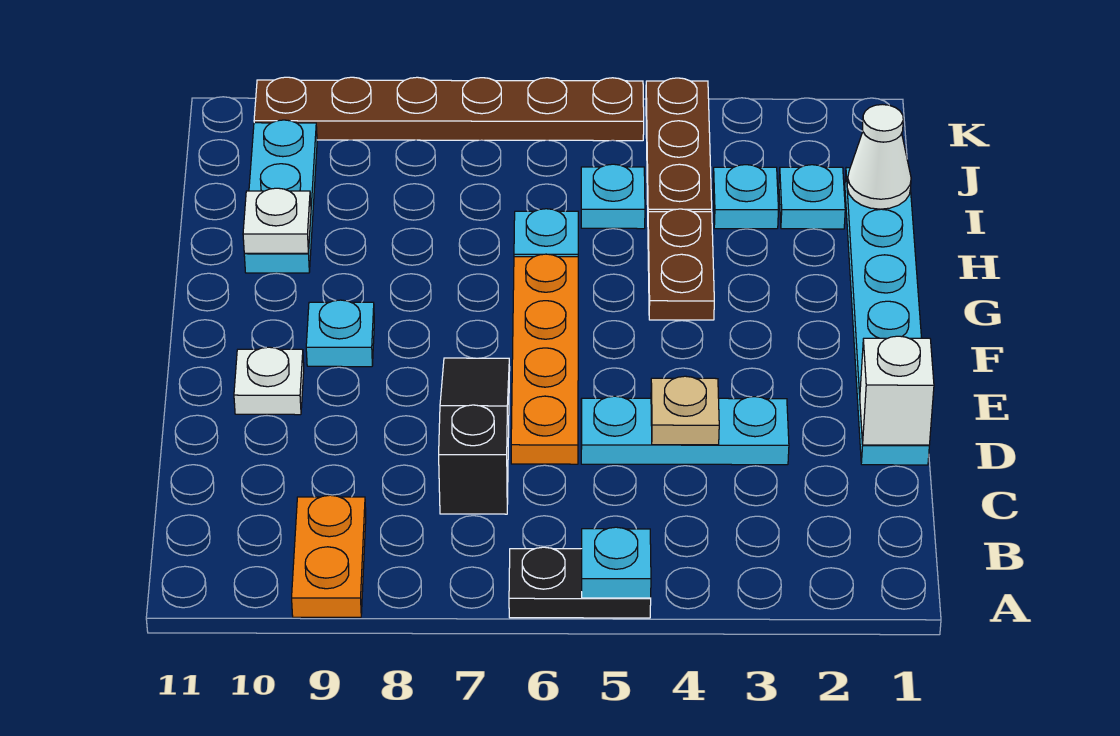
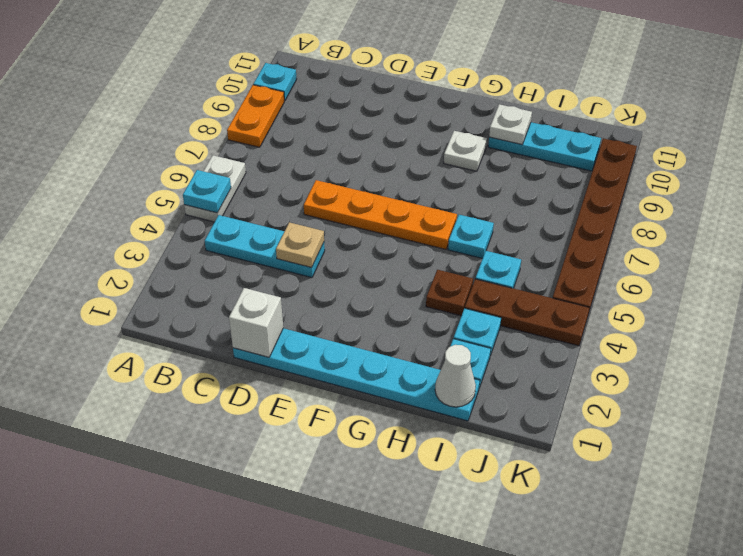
black plate A5:A6 level 1 -> white plate A5:A6 level 1
orange plate A9:B9 level 1 -> orange plate A8:A9 level 1
black slope C7:E7 level 1 top C -> none
cyan plate D3:D5 level 1 -> cyan plate B4:D4 level 1
white plate E10 level 1 -> white plate G9 level 1
cyan plate F9 level 1 -> cyan plate A10 level 1
brown plate G4:H4 level 1 -> brown plate H4 level 1

